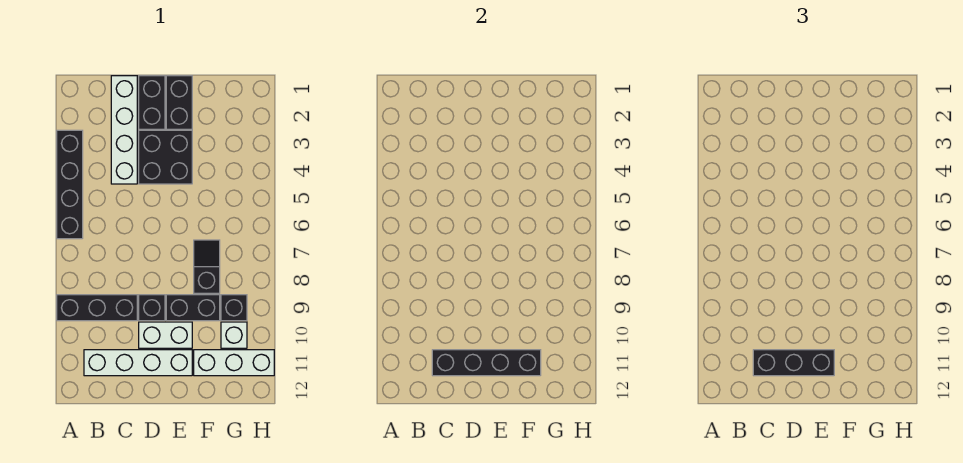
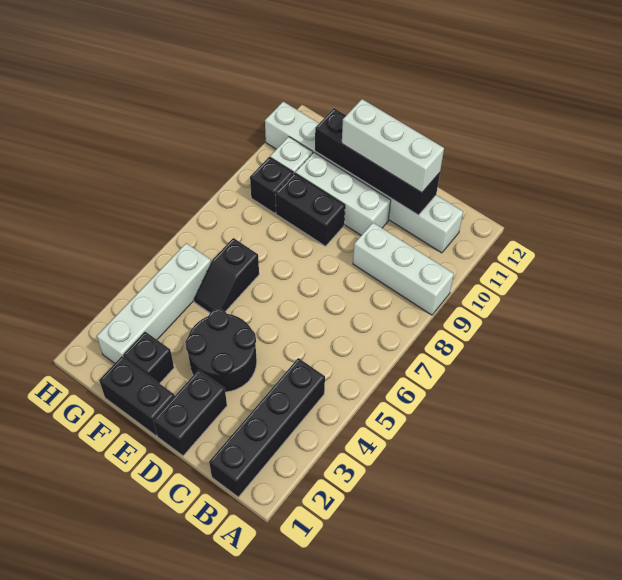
black brick A3:A6 level 1 -> black brick B1:B4 level 1
black brick A9:C9 level 1 -> white brick A9:C9 level 1
white brick C1:C4 level 1 -> white brick G2:G5 level 1
black brick C11:E11 level 3 -> white brick C11:E11 level 3
black brick D3:E4 level 1 -> black round brick D3:E4 level 1
black brick D9 level 1 -> black brick F2 level 1
white brick D10:E10 level 1 -> white brick D10:F10 level 1
black brick E1:E2 level 1 -> black brick E1:F1 level 1
black slope F7:F8 level 1 top 8 -> black slope F5:F6 level 1 top 6

